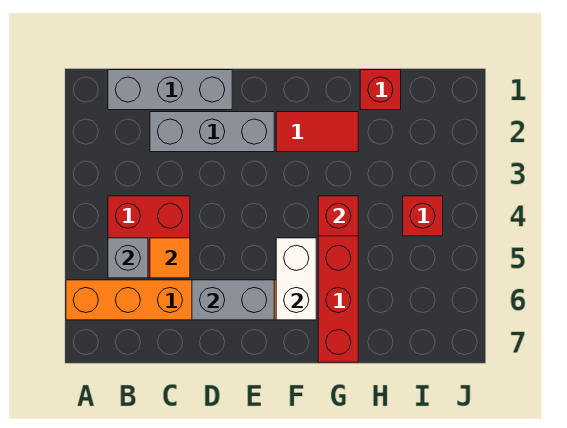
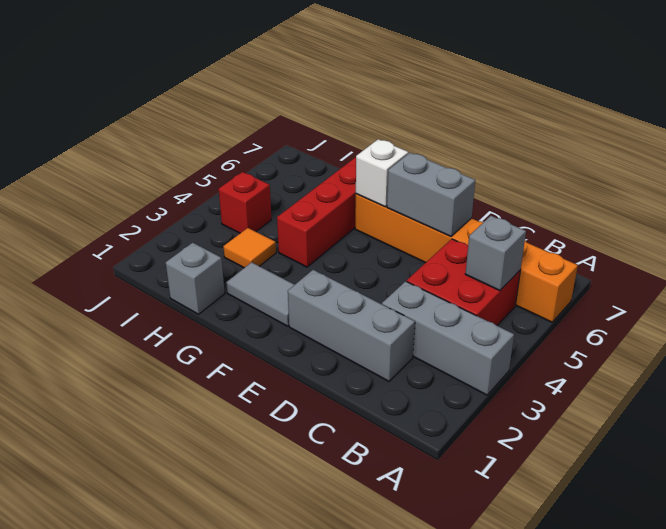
grey brick B1:D1 level 1 -> grey brick A3:C3 level 1
orange tile C5 level 2 -> orange tile H3 level 1
red tile F2:G2 level 1 -> grey tile F2:G2 level 1
white brick F5:F6 level 2 -> white brick F6 level 2
red brick G4 level 2 -> none
red brick H1 level 1 -> grey brick H1 level 1

